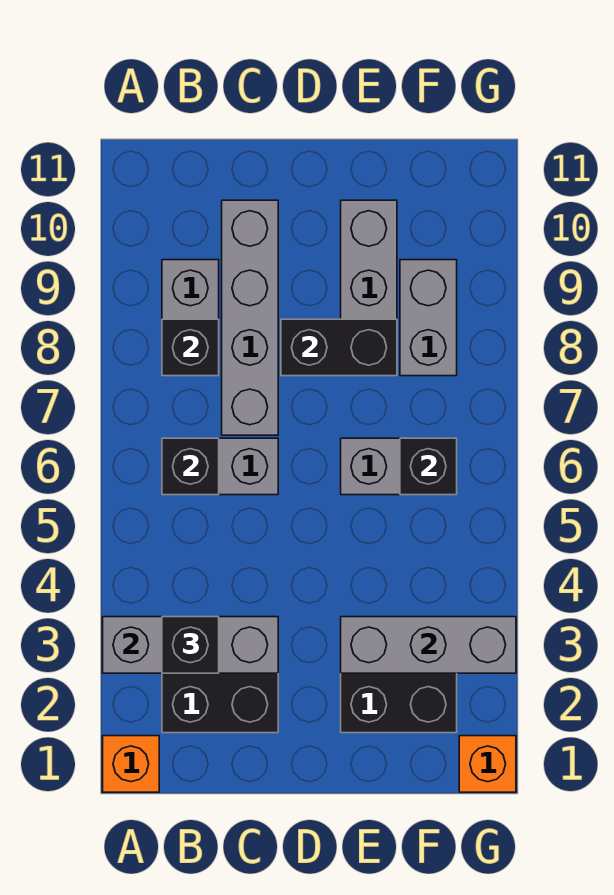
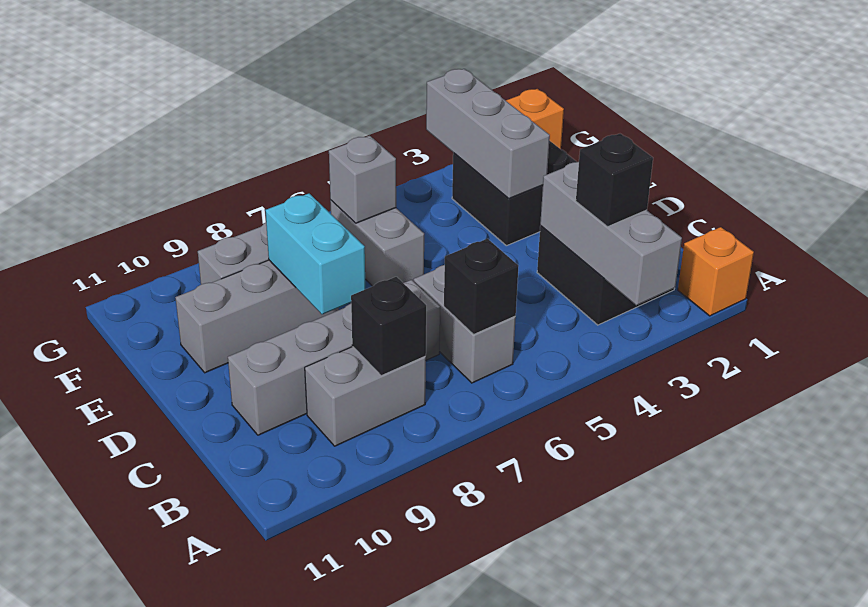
black brick D8:E8 level 2 -> cyan brick D8:E8 level 2
black brick F6 level 2 -> grey brick F6 level 2

